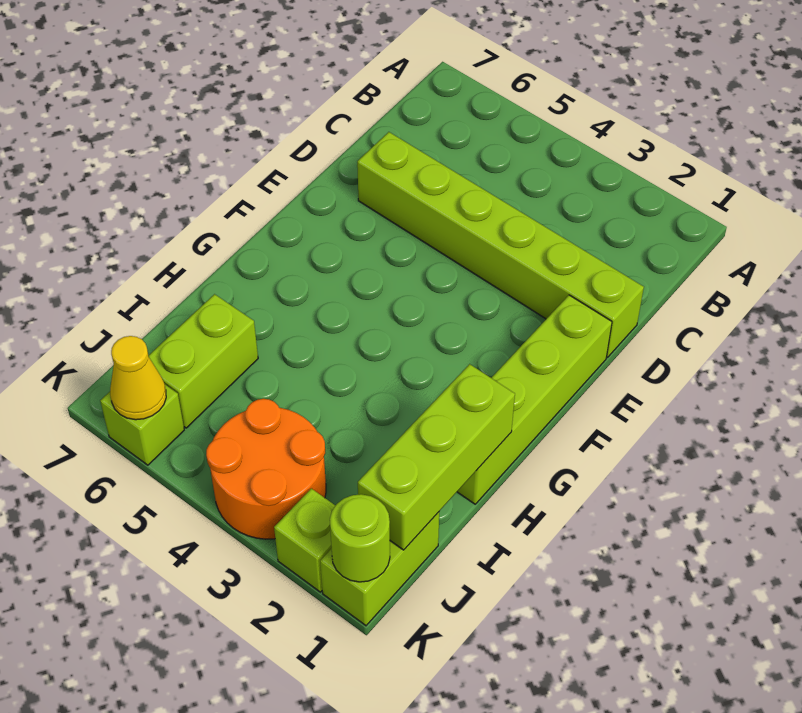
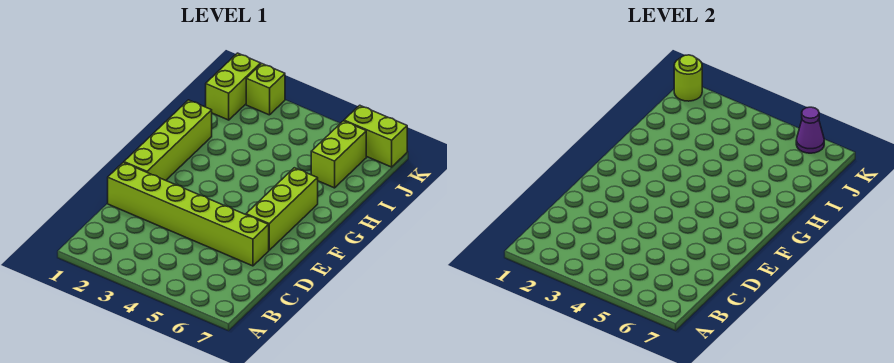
lime brick H1:J1 level 2 -> lime brick E6:G6 level 1
orange round brick J3:K4 level 1 -> none
lime brick K6 level 1 -> lime brick K6:K7 level 1
yellow cone K6 level 2 -> purple cone K6 level 2

